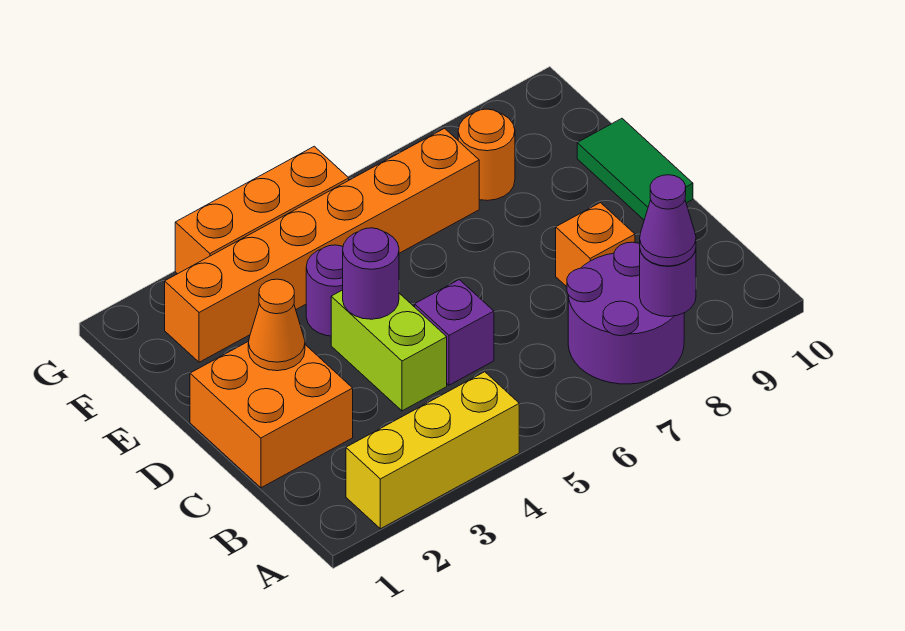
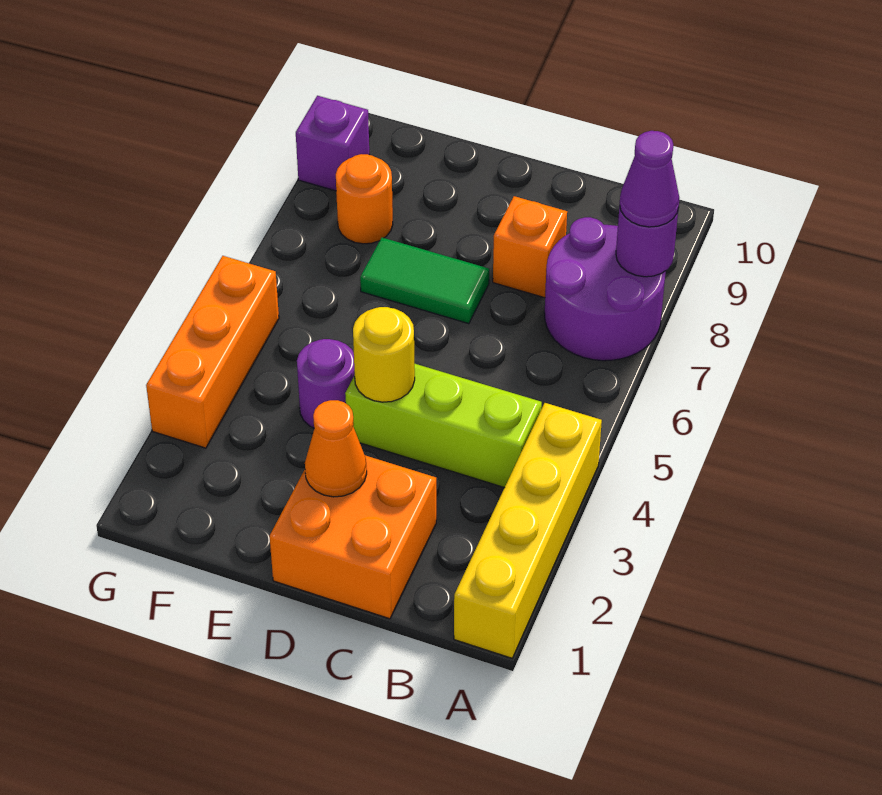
yellow brick A2:A4 level 1 -> yellow brick A1:A4 level 1
lime brick C4:D4 level 1 -> lime brick B4:D4 level 1
purple brick C5 level 1 -> purple brick G9 level 1
purple round brick D4 level 2 -> yellow round brick D4 level 2
green tile D10:E10 level 1 -> green tile D7:E7 level 1
orange brick F2:F7 level 1 -> none

